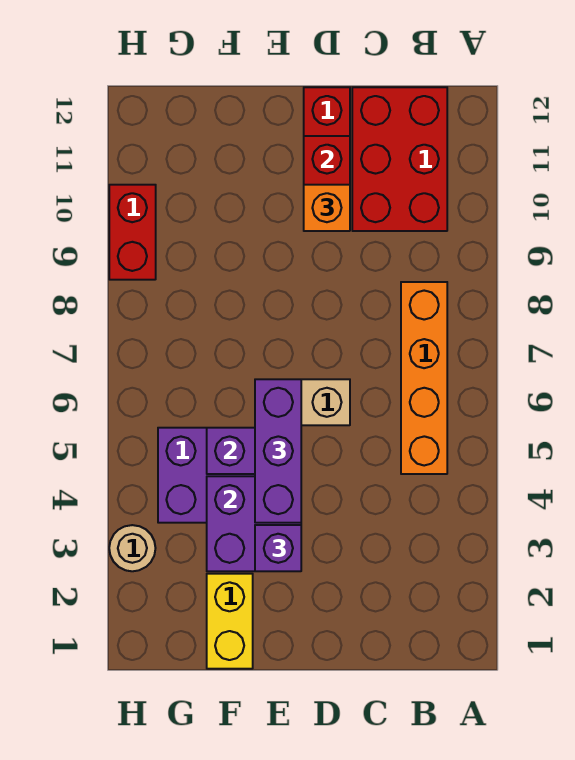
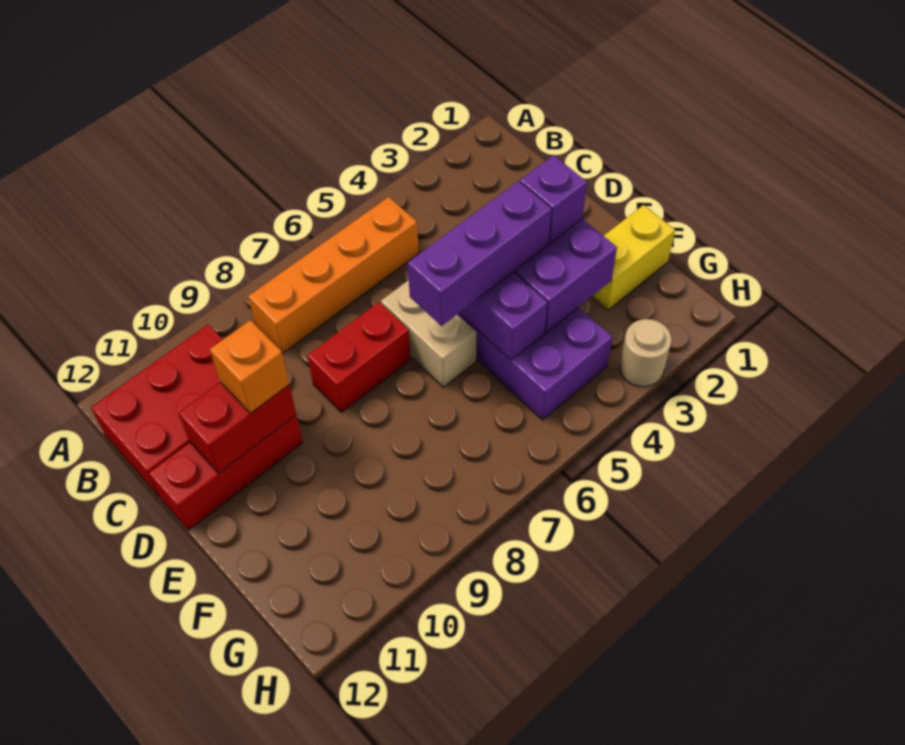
red brick H9:H10 level 1 -> red brick D7:D8 level 1

